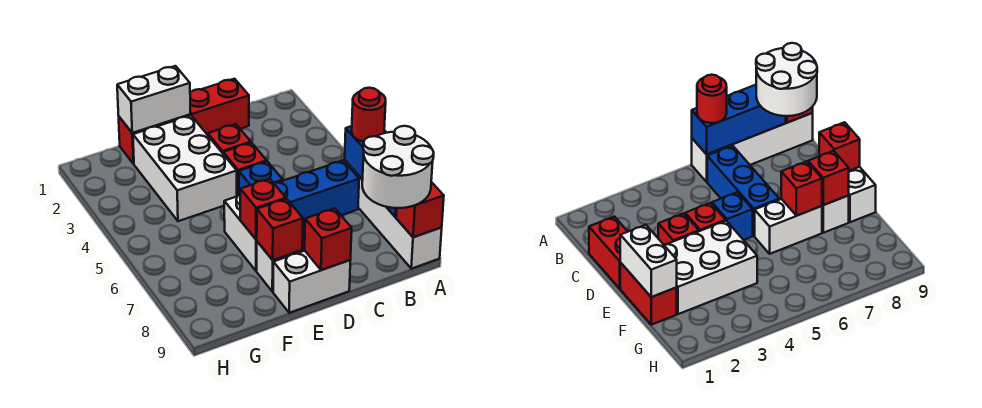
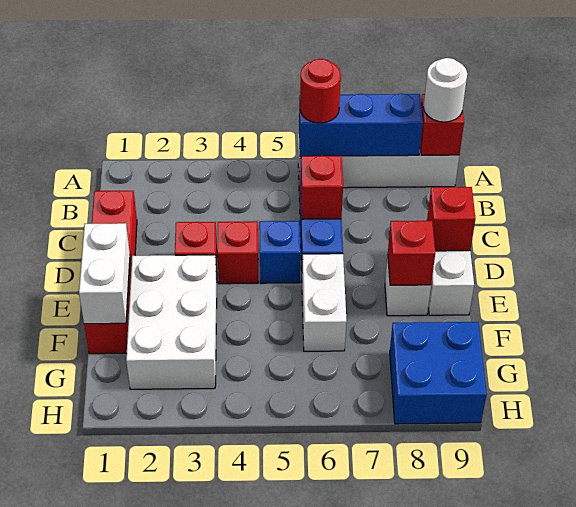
white round brick A8:B9 level 3 -> white round brick A9 level 3
white brick E2:F4 level 1 -> white brick E2:G3 level 1
white brick E6:E7 level 1 -> white brick E6:F6 level 1
red brick E7 level 2 -> red brick C6 level 2
none -> blue brick G8:H9 level 1

